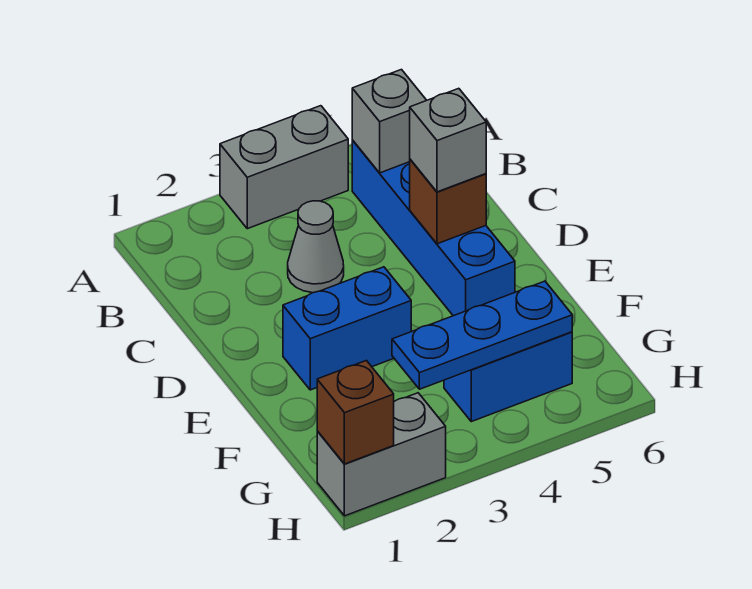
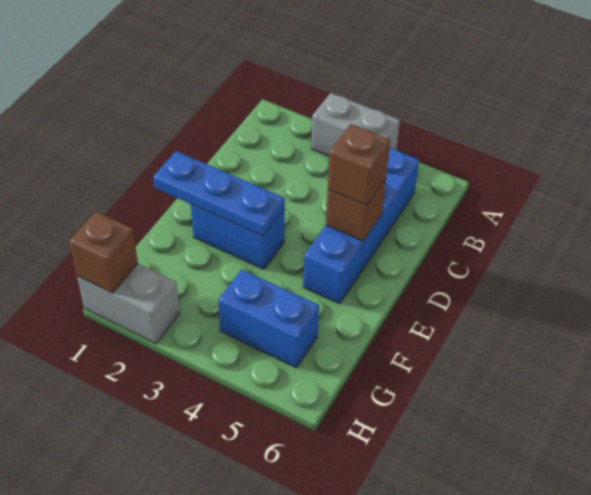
grey brick B5 level 2 -> none
grey cone C3 level 1 -> none
grey brick D5 level 3 -> brown brick D5 level 3
blue plate G3:G5 level 2 -> blue plate E1:E3 level 2

